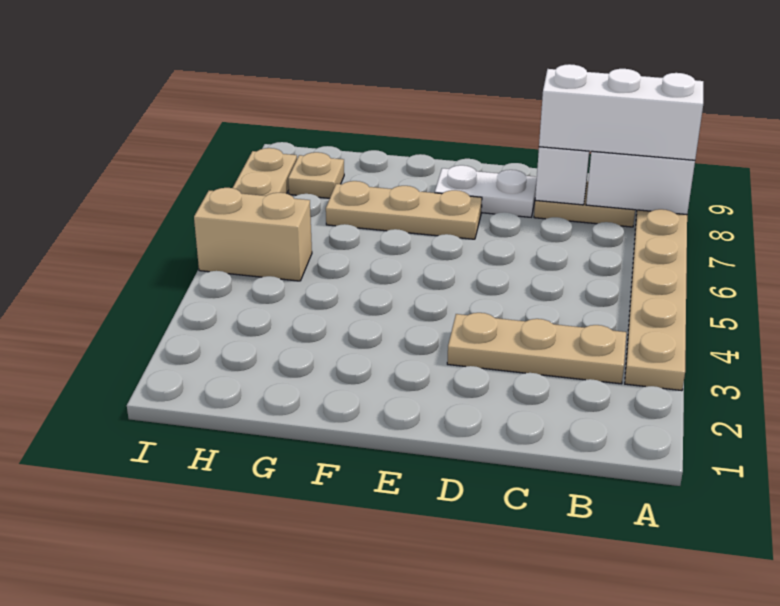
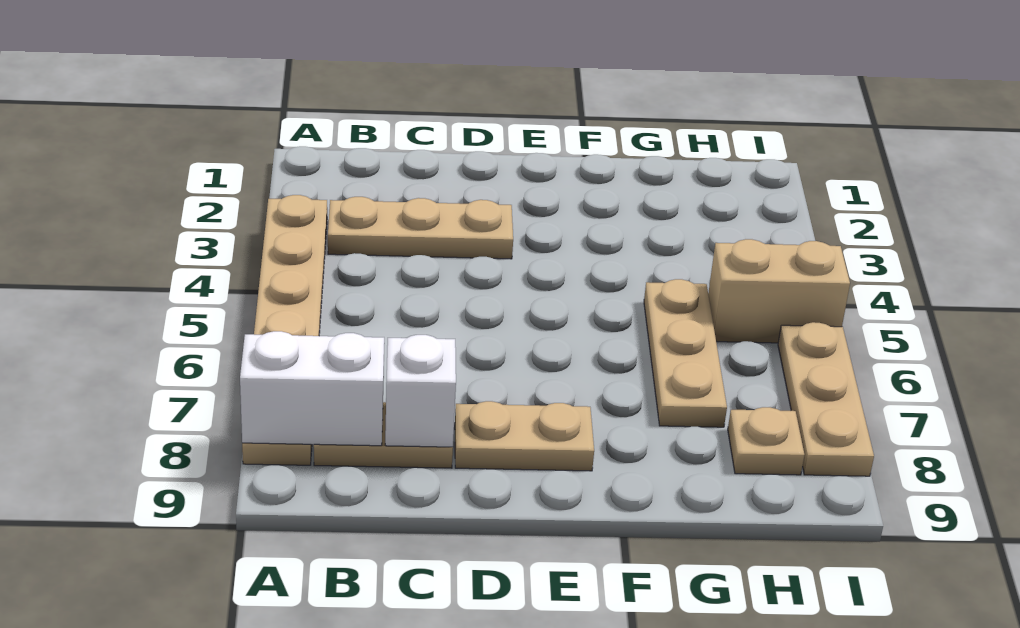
white brick A8:C8 level 3 -> none
white plate D8:E8 level 1 -> tan plate D8:E8 level 1
tan plate E7:G7 level 1 -> tan plate G5:G7 level 1

